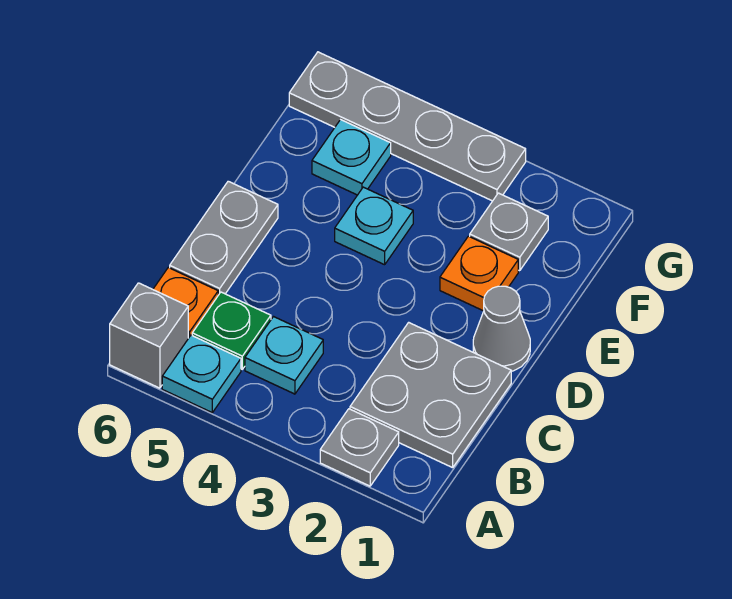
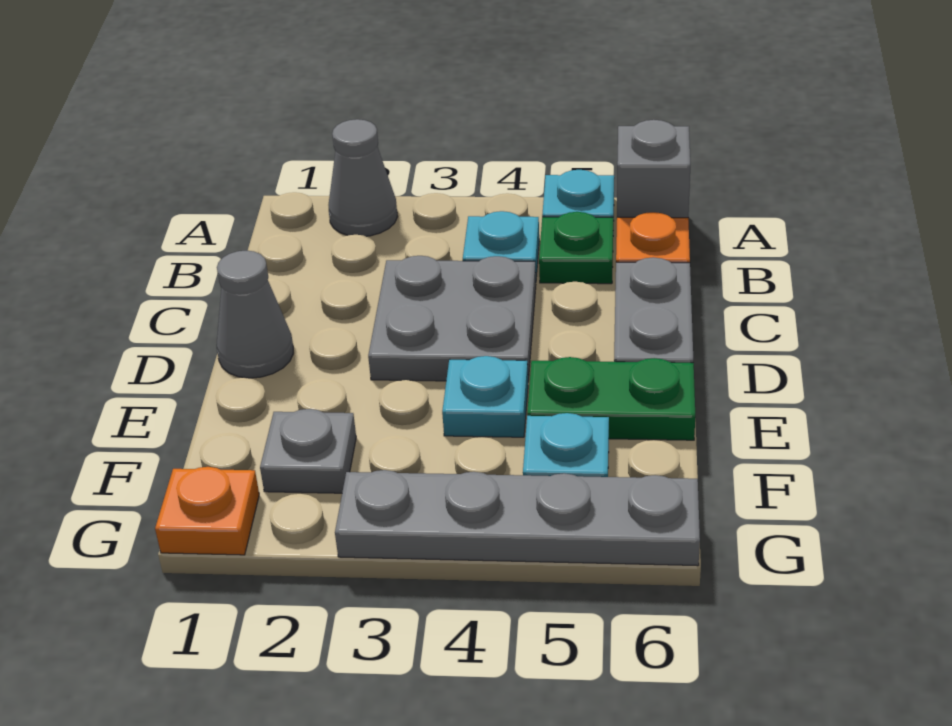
grey plate A2 level 1 -> grey cone A2 level 1
grey plate B1:C2 level 1 -> grey plate C3:D4 level 1
orange plate E2 level 1 -> orange plate G1 level 1
none -> green plate E5:E6 level 1

